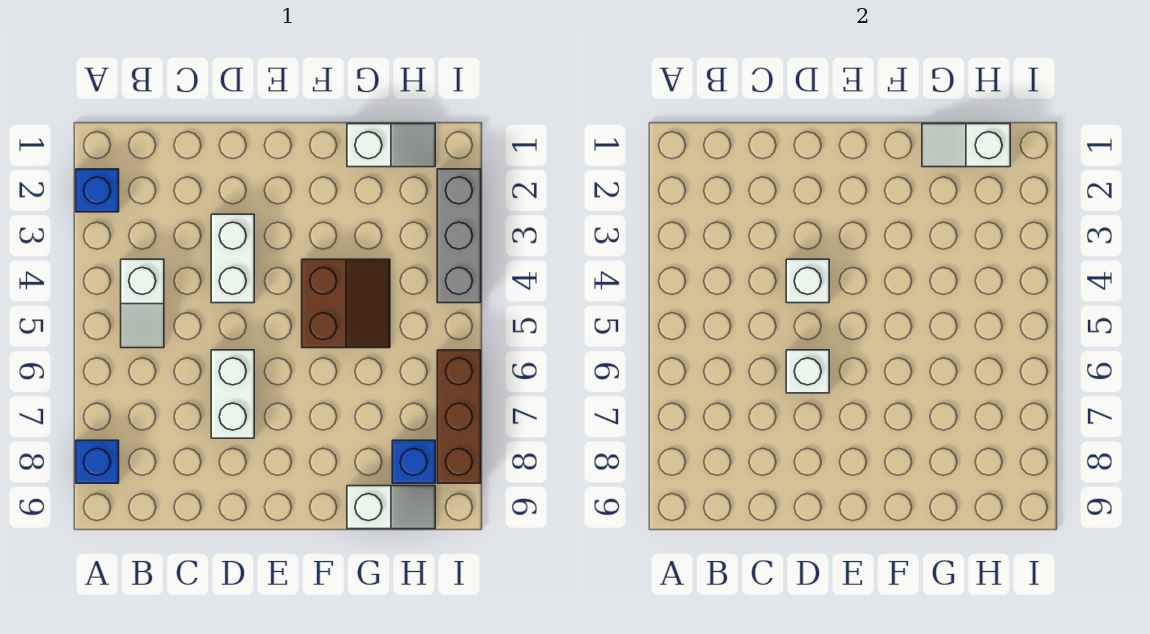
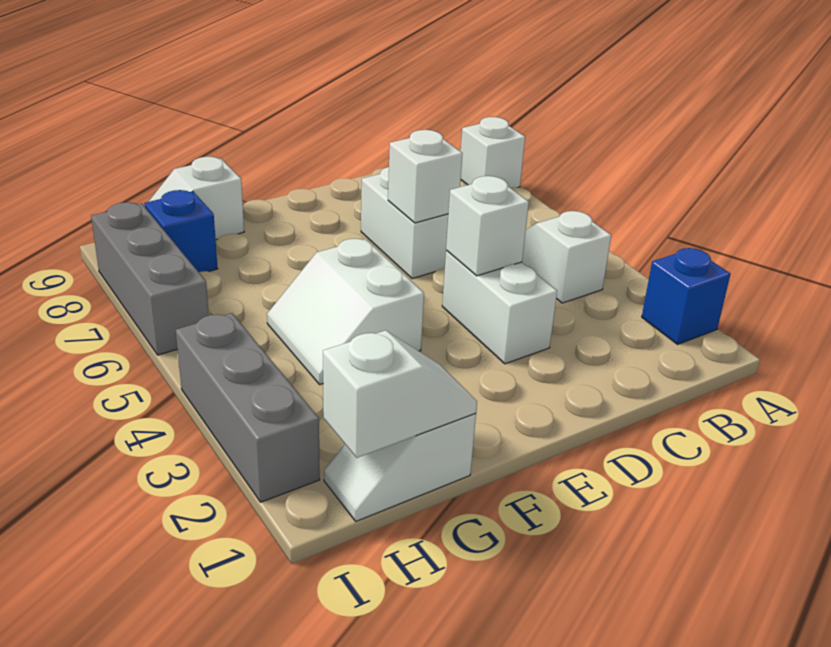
blue brick A8 level 1 -> white brick A8 level 1
brown slope F4:G5 level 1 top F -> white slope F4:G5 level 1 top F
brown brick I6:I8 level 1 -> grey brick I6:I8 level 1

